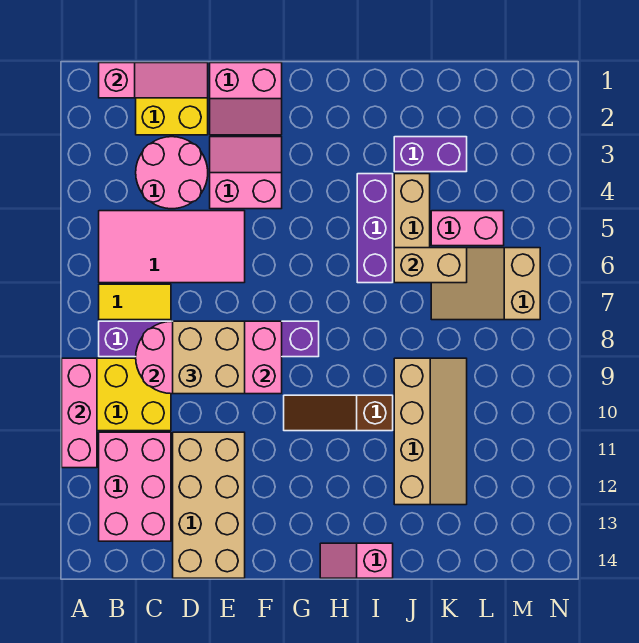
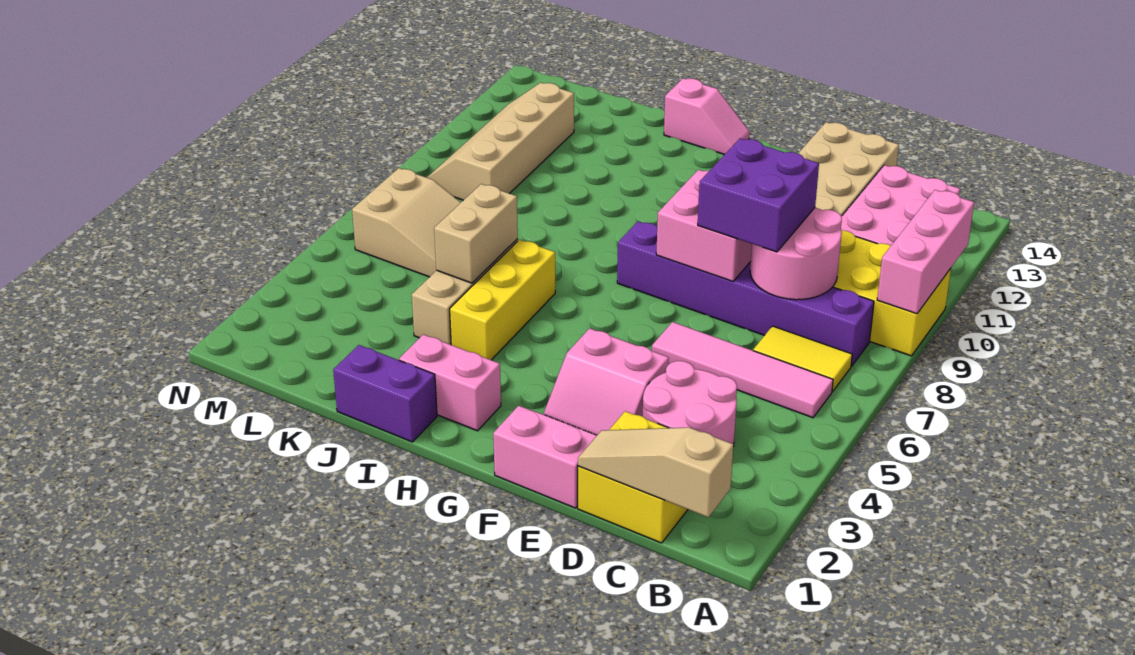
pink slope B1:D1 level 2 top B -> tan slope B1:D1 level 2 top B
pink tile B5:E6 level 1 -> pink tile B6:E6 level 1
tan brick D8:E9 level 3 -> purple brick D8:E9 level 3
brown slope G10:I10 level 1 top I -> none
purple brick I4:I6 level 1 -> yellow brick I4:I6 level 1
purple brick J3:K3 level 1 -> purple brick I1:J1 level 1
tan brick J6:K6 level 2 -> tan brick J5:J6 level 2
tan slope J9:K12 level 1 top J -> tan slope L9:M12 level 1 top L
pink brick K5:L5 level 1 -> pink brick H2:I2 level 1

